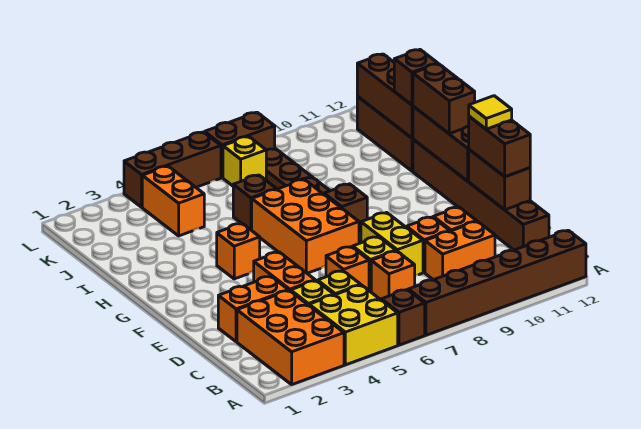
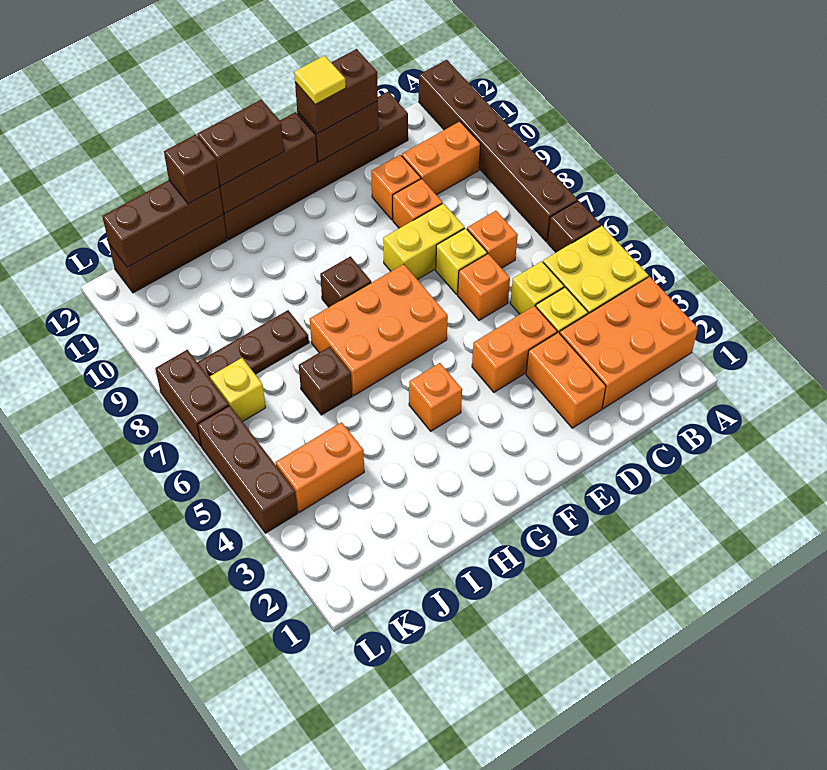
orange brick C9:C10 level 1 -> orange brick B10:C10 level 1

